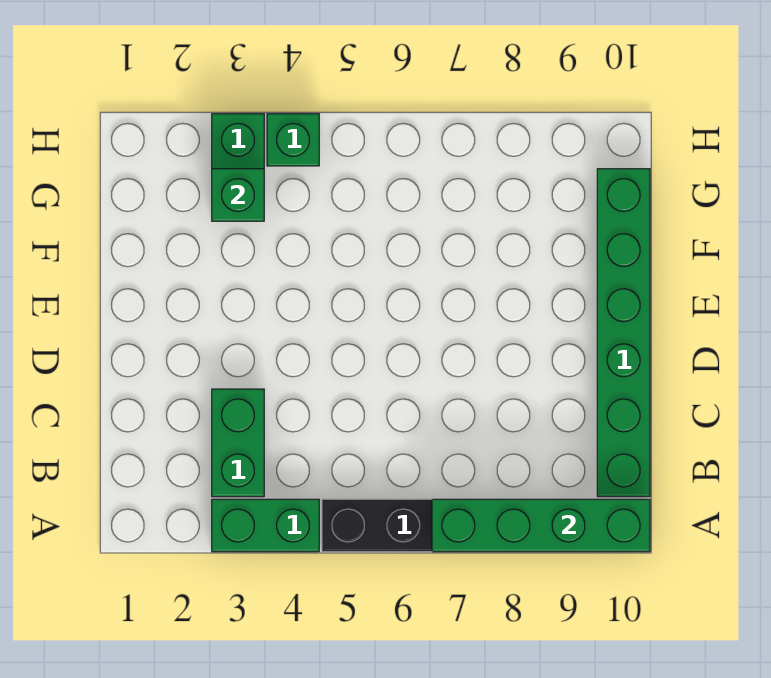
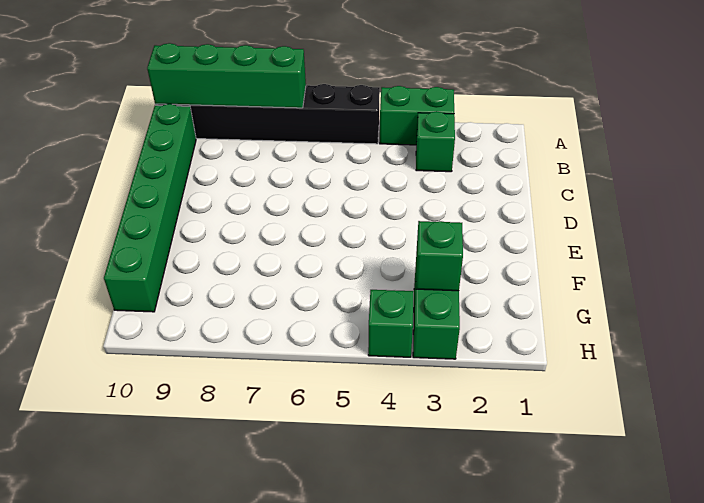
green brick B3:C3 level 1 -> green brick B3 level 1

